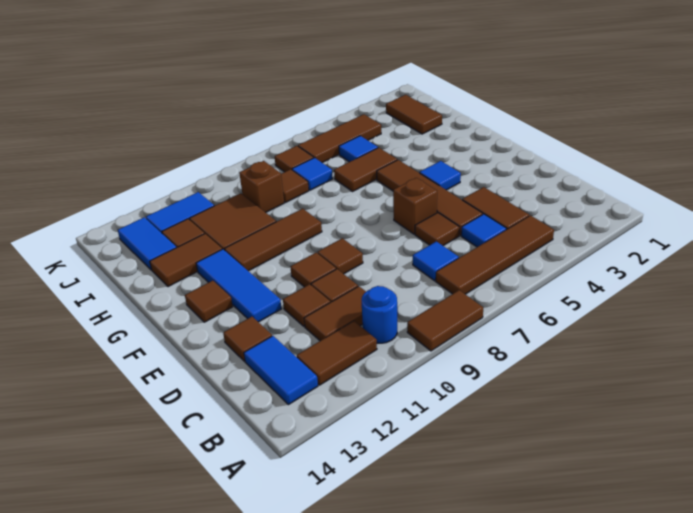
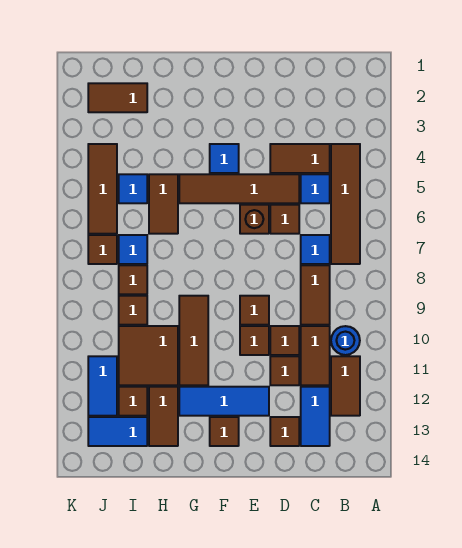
brown tile A8:A9 level 1 -> brown tile C8:C9 level 1
blue tile B13:C13 level 1 -> blue tile C12:C13 level 1
brown brick I9 level 1 -> brown tile I9 level 1

